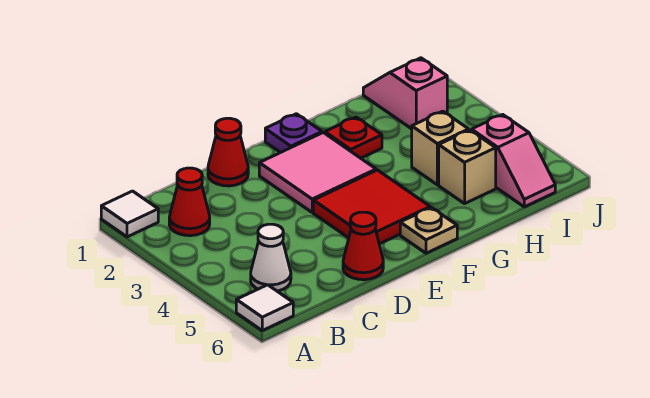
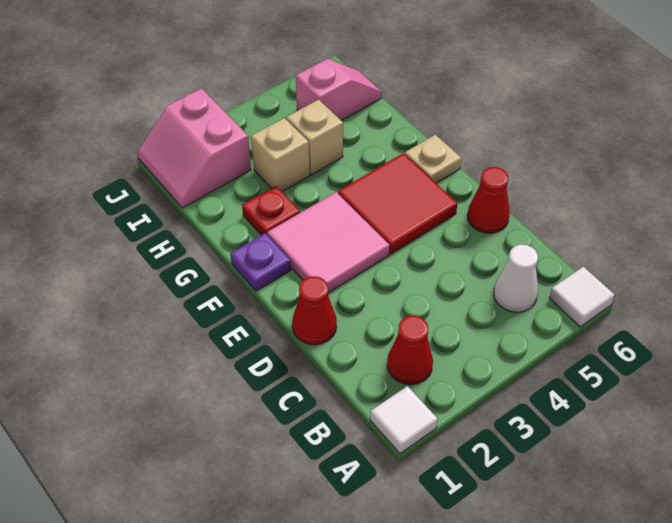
tan brick H5 level 1 -> tan brick H3 level 1
pink slope I1:I2 level 1 top 2 -> pink slope I1:J2 level 1 top 2

